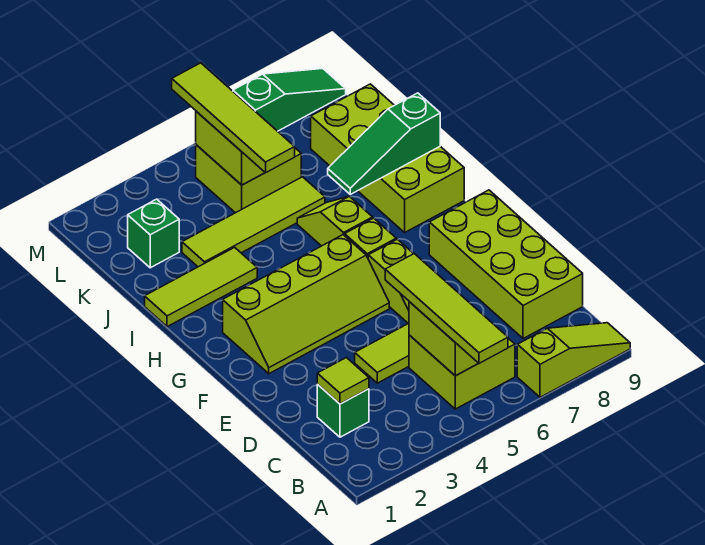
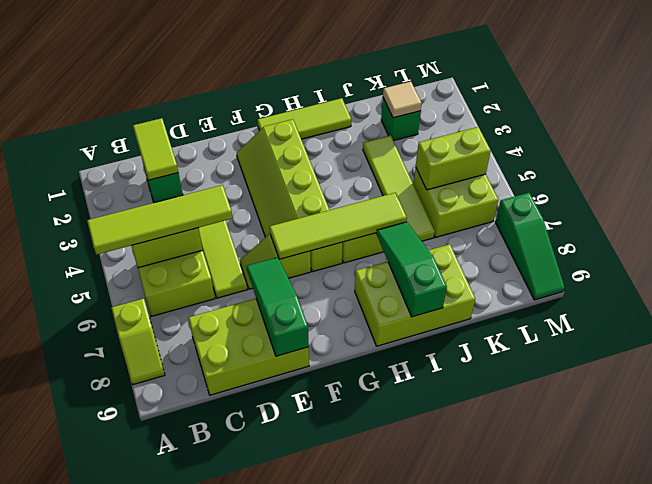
lime slope A7:A9 level 1 top 7 -> lime slope A7:A8 level 1 top 7
lime tile C2 level 2 -> lime tile C1:C2 level 2
lime brick C8:F9 level 1 -> lime brick C8:E9 level 1
none -> green slope E7:E9 level 2 top 9
lime brick H8:K9 level 1 -> lime brick H8:J9 level 1
lime tile I1:I3 level 1 -> lime tile G1:I1 level 1
lime tile J5:M5 level 3 -> lime tile F6:I6 level 2
none -> tan tile K2 level 2

